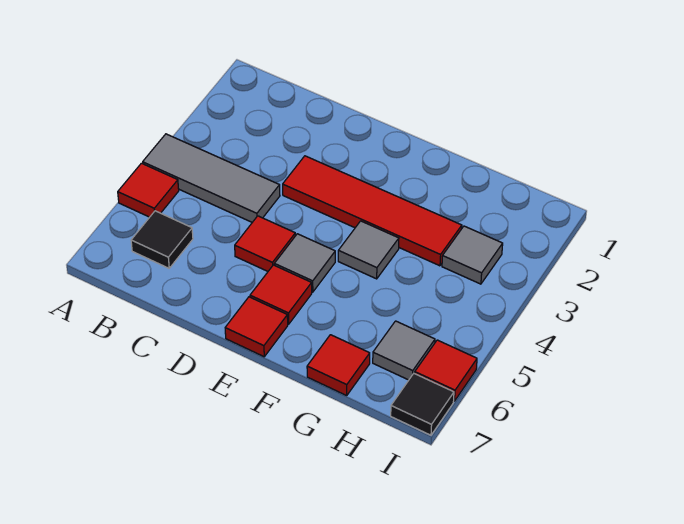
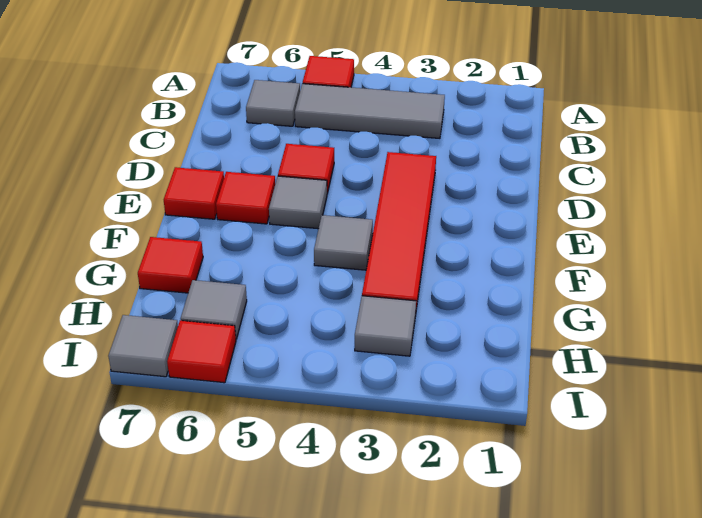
grey tile A4:C4 level 1 -> grey tile B3:B5 level 1
black tile B6 level 1 -> grey tile B6 level 1
black tile I7 level 1 -> grey tile I7 level 1

